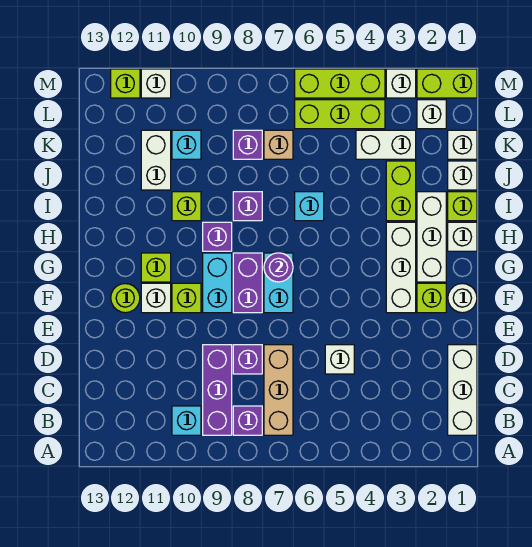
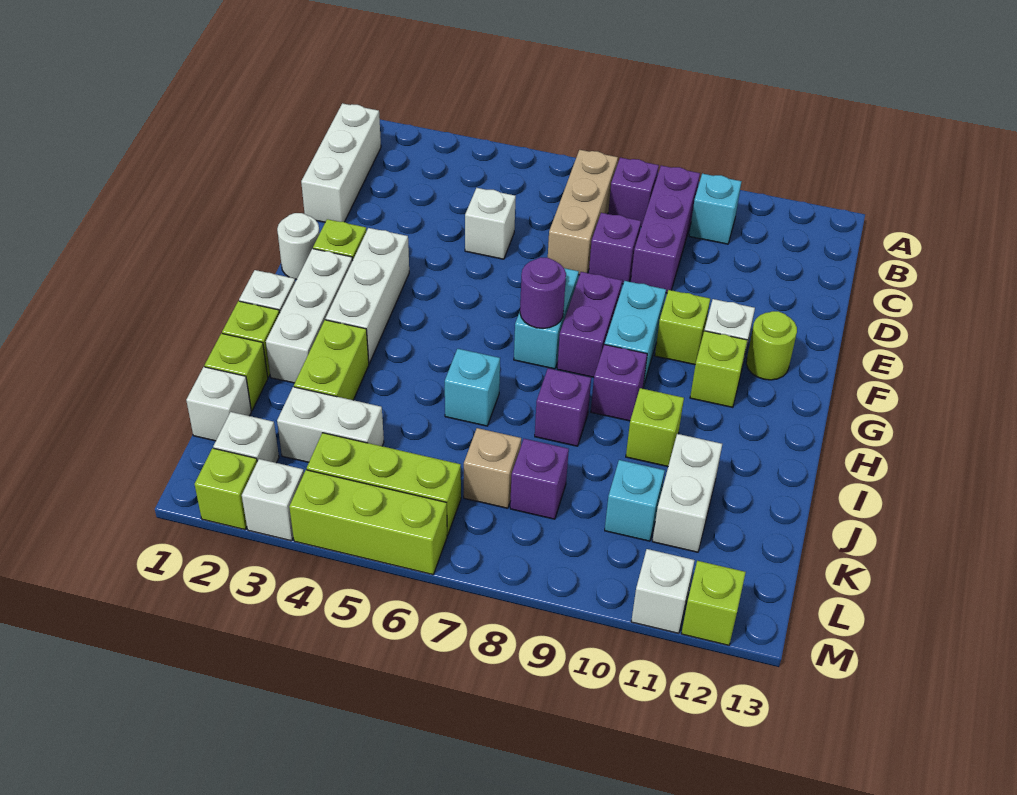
white brick J1 level 1 -> lime brick J1 level 1
lime brick M1:M2 level 1 -> lime brick M2 level 1

